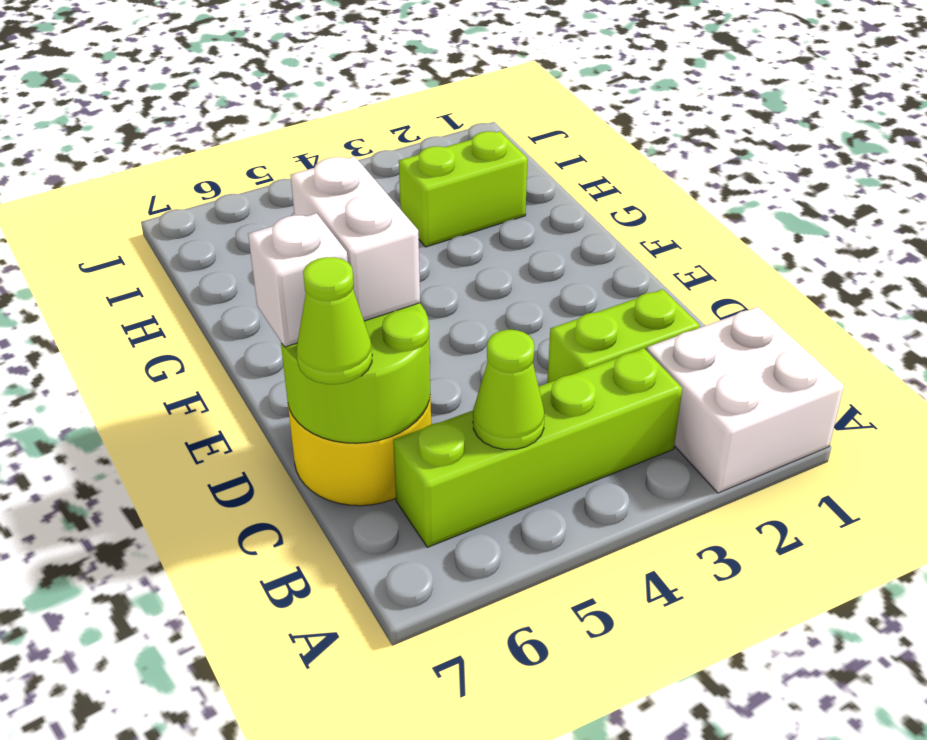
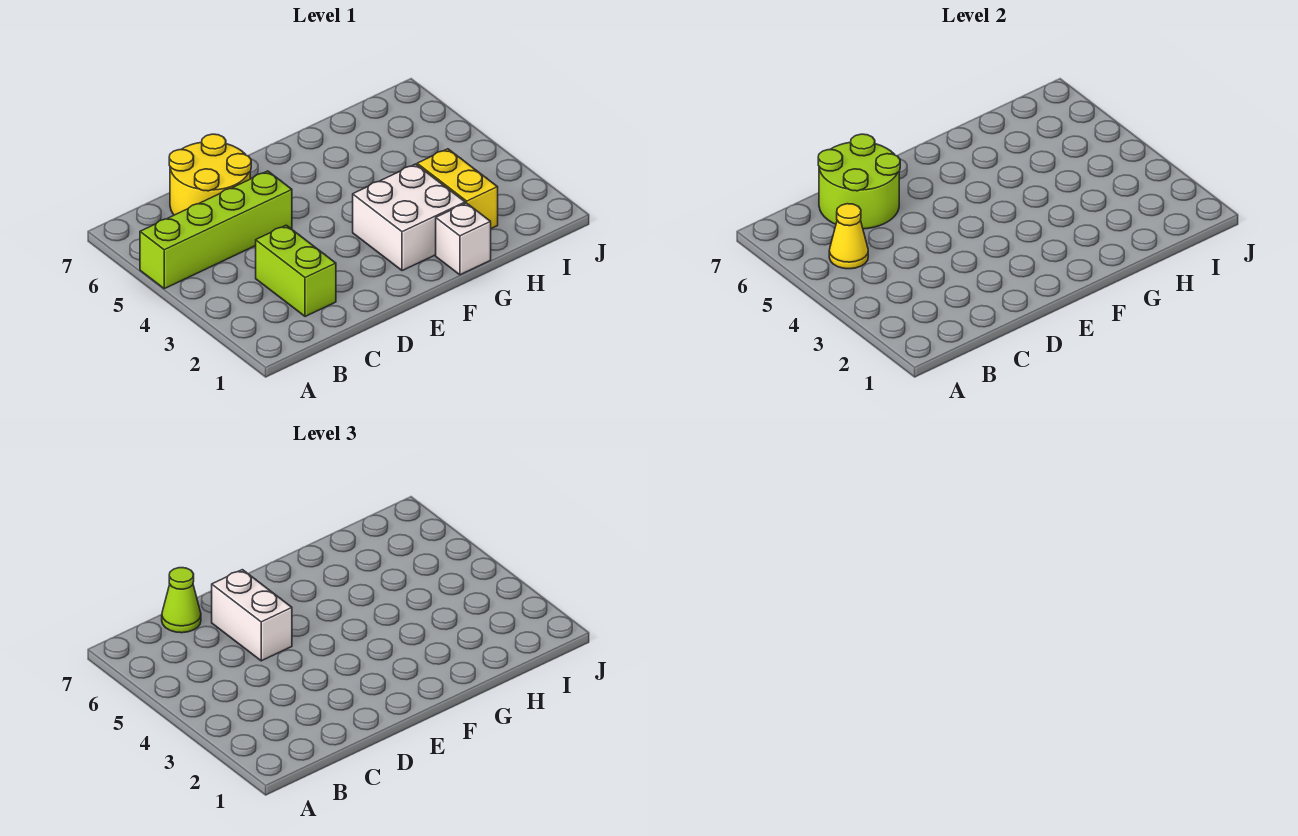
white brick A1:B2 level 1 -> white brick F2:G3 level 1
lime brick B3:B6 level 1 -> lime brick A5:D5 level 1
lime cone B5 level 2 -> yellow cone B5 level 2
white brick D6:E6 level 3 -> white brick D5:D6 level 3
white brick D7 level 3 -> white brick G1 level 1
lime brick H2:H3 level 1 -> yellow brick H2:H3 level 1

